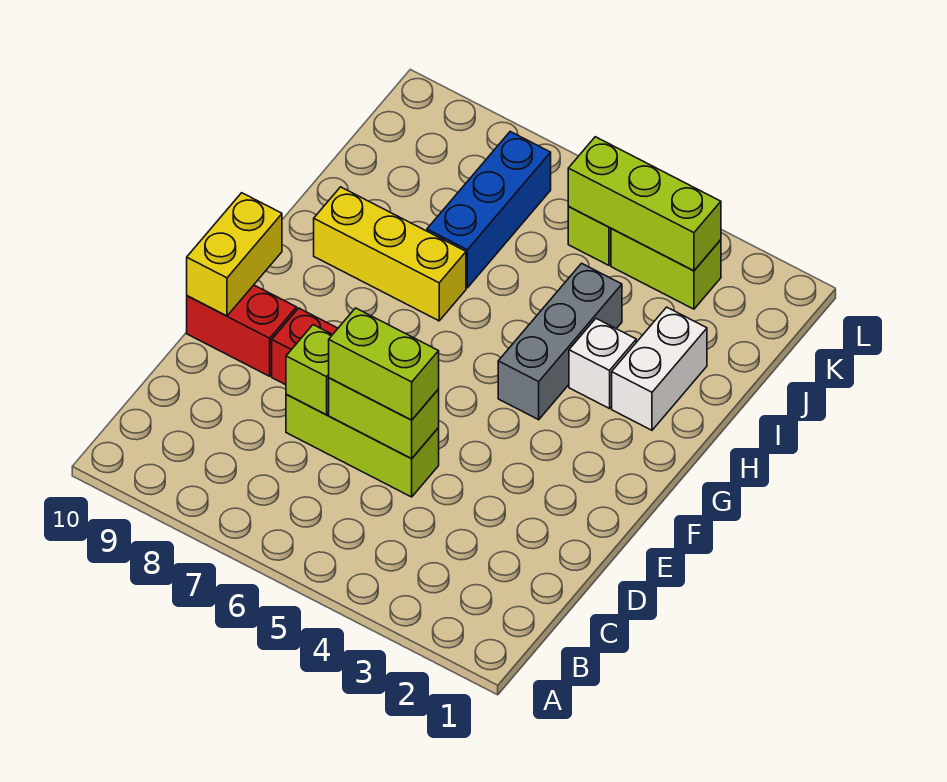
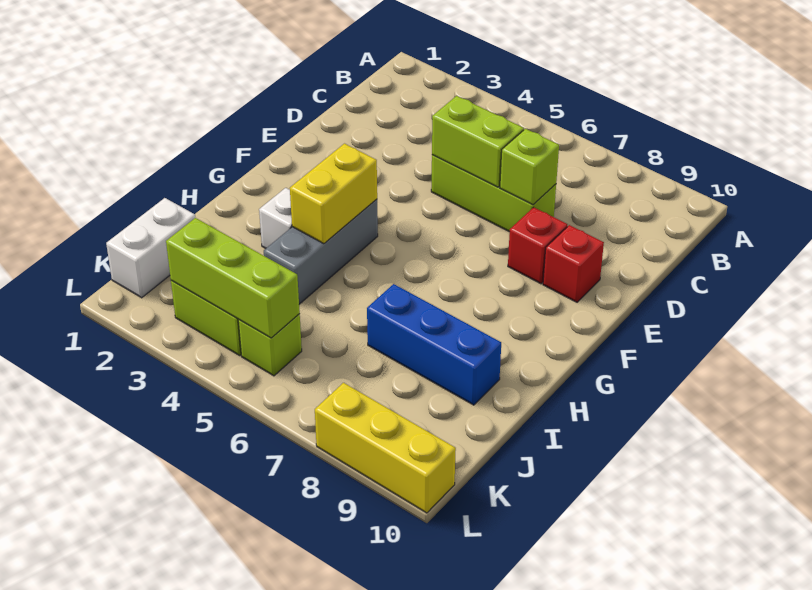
lime brick D5:D6 level 3 -> none
red brick E9:E10 level 1 -> red brick E9 level 1
yellow brick E10:F10 level 2 -> yellow brick G4:H4 level 2
white brick H2:I2 level 1 -> white brick J1:K1 level 1
yellow brick H7:H9 level 1 -> yellow brick L8:L10 level 1
blue brick I7:K7 level 1 -> blue brick I7:I9 level 1

